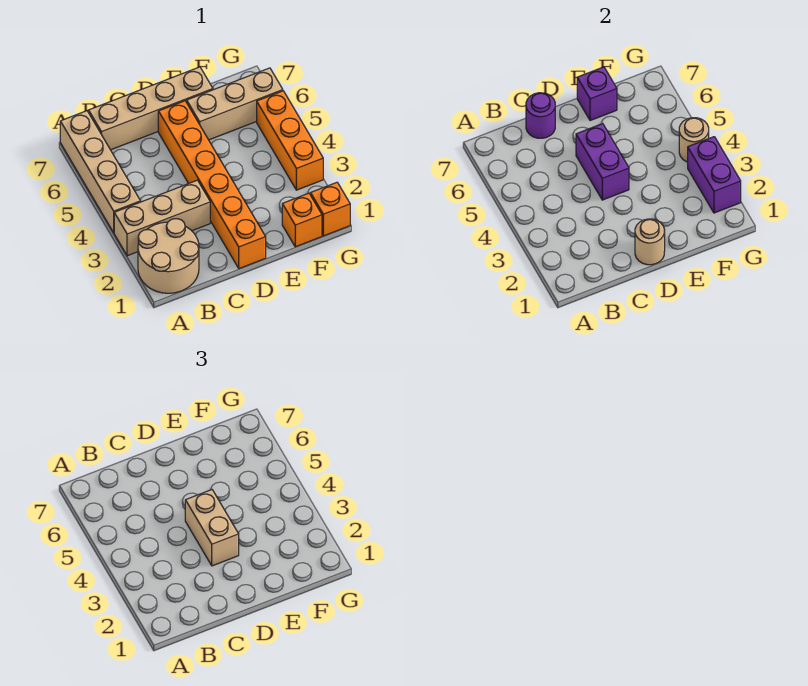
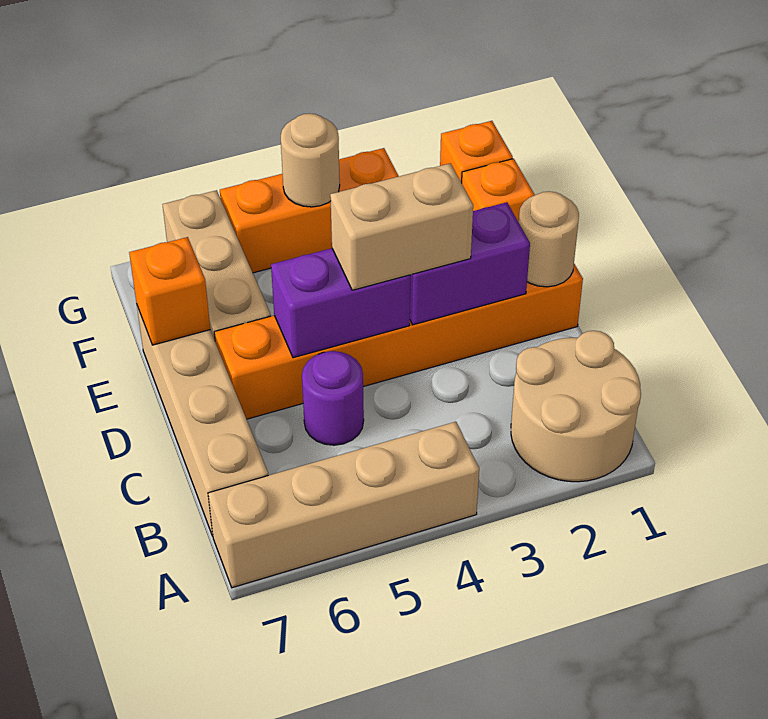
tan brick A3:C3 level 1 -> none
purple round brick C7 level 2 -> purple round brick C5 level 1
purple brick E7 level 2 -> orange brick E7 level 2
purple brick G2:G3 level 2 -> purple brick D2:D3 level 2

